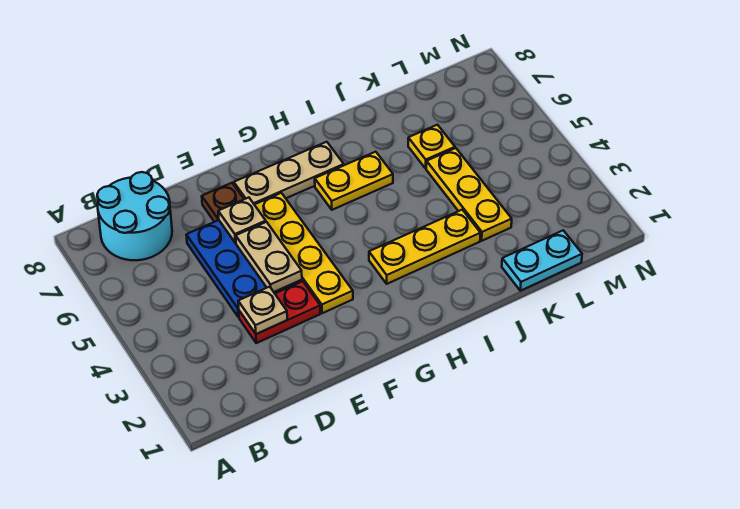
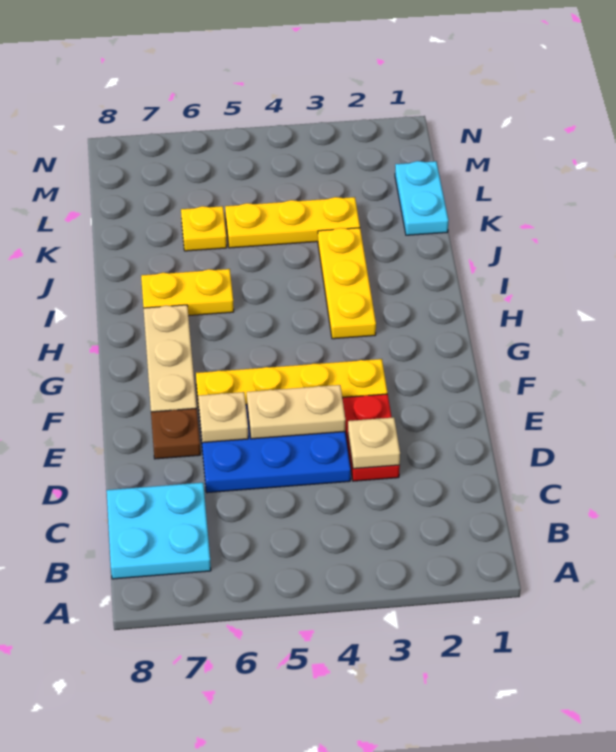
cyan round brick B7:C8 level 1 -> cyan plate B7:C8 level 1
yellow plate H6:I6 level 1 -> yellow plate I6:I7 level 1

